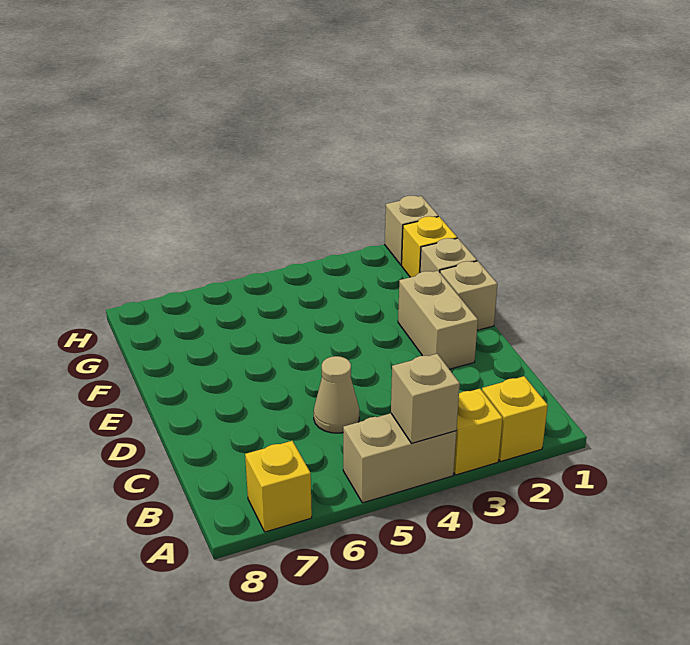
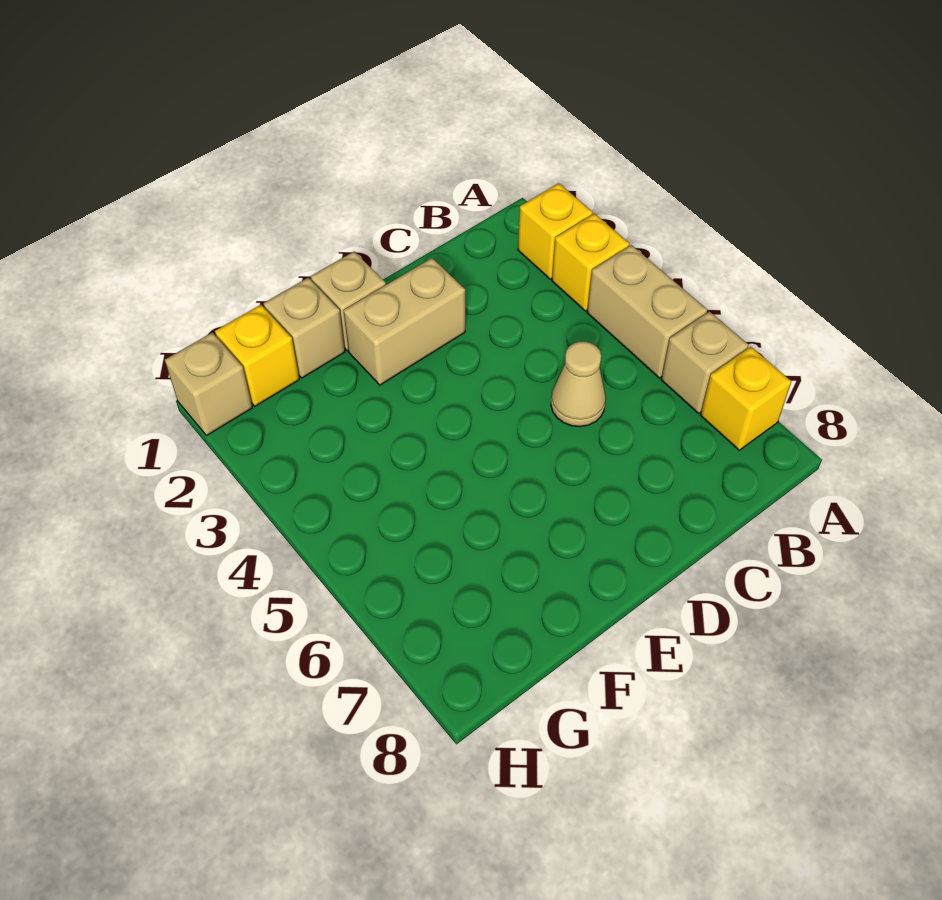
tan brick A4 level 2 -> tan brick A6 level 1

